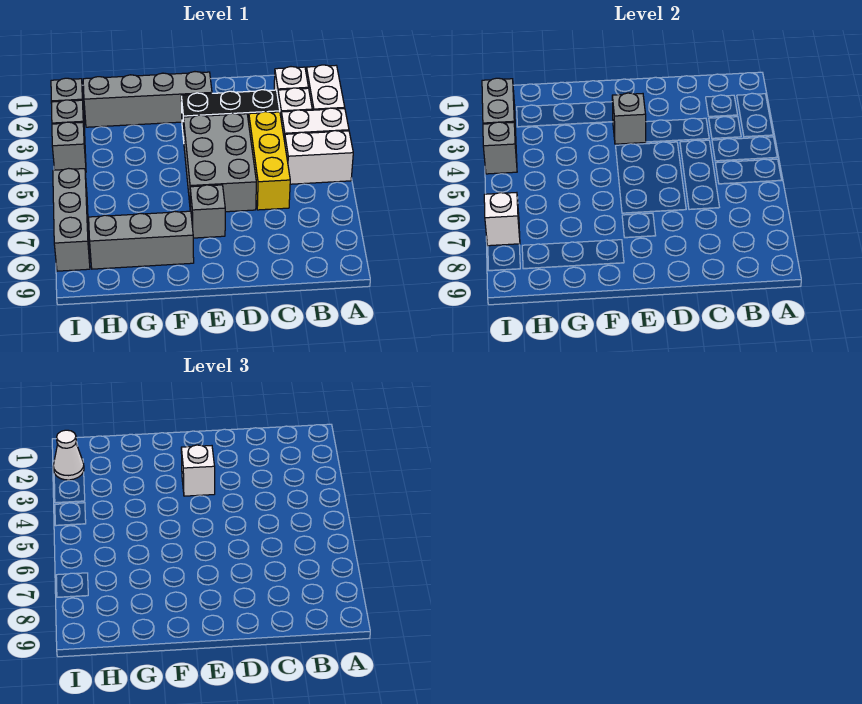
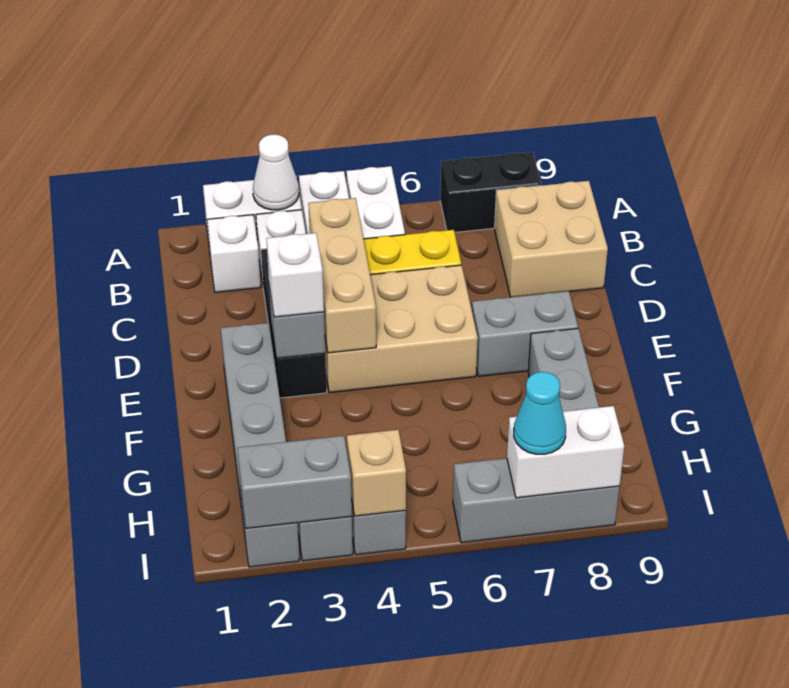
none -> black brick A7:A8 level 1
none -> tan brick B8:C9 level 1
none -> tan brick C4:E4 level 2
grey brick D4:E6 level 1 -> tan brick D4:E6 level 1
grey brick E7 level 1 -> grey brick E7:E8 level 1
white cone I2 level 3 -> white cone A3 level 2
grey brick I4 level 2 -> tan brick I4 level 2
white brick I7 level 2 -> white brick I7:I8 level 2
none -> cyan cone I7 level 3

